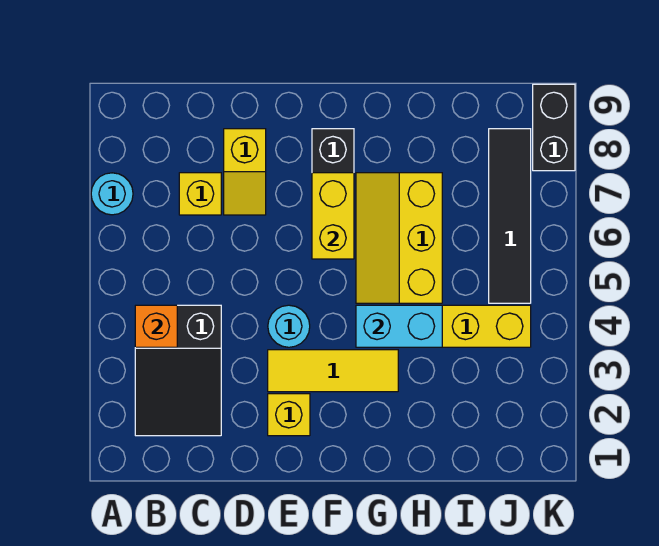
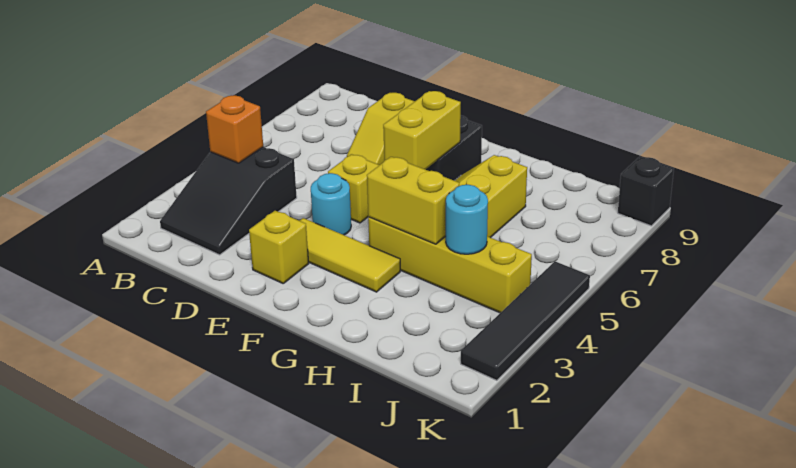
cyan round brick A7 level 1 -> cyan round brick I4 level 2
yellow brick C7 level 1 -> yellow brick E5 level 1
cyan brick G4:H4 level 2 -> yellow brick G4:H4 level 2
black tile J5:J8 level 1 -> black tile K2:K5 level 1
black brick K8:K9 level 1 -> black brick K9 level 1

